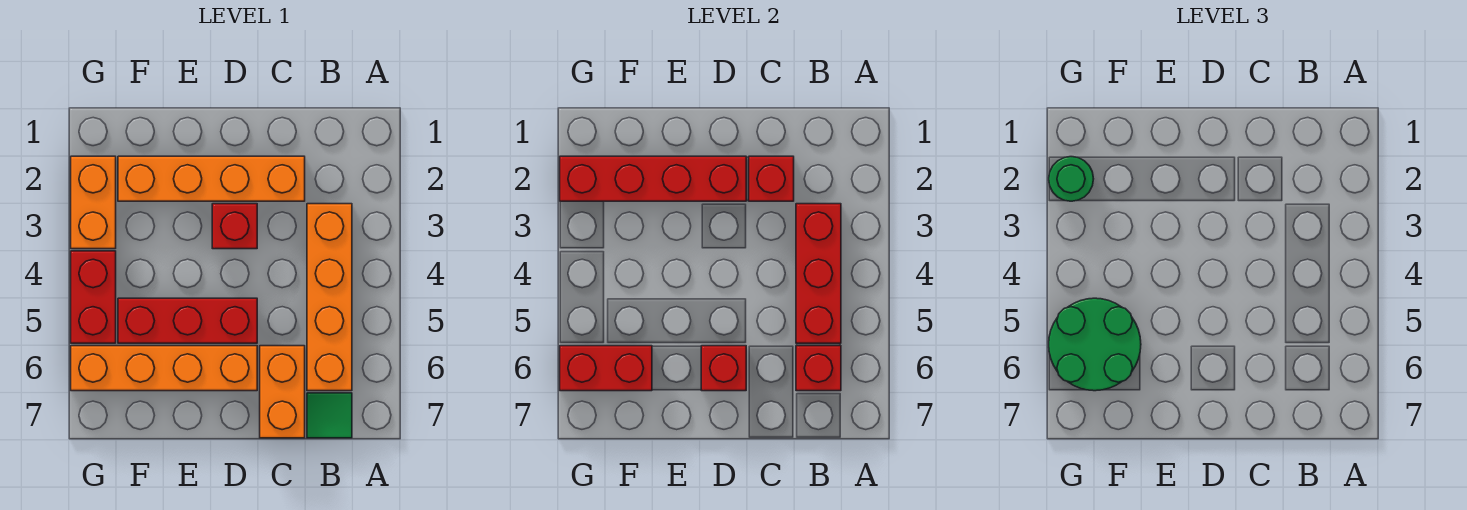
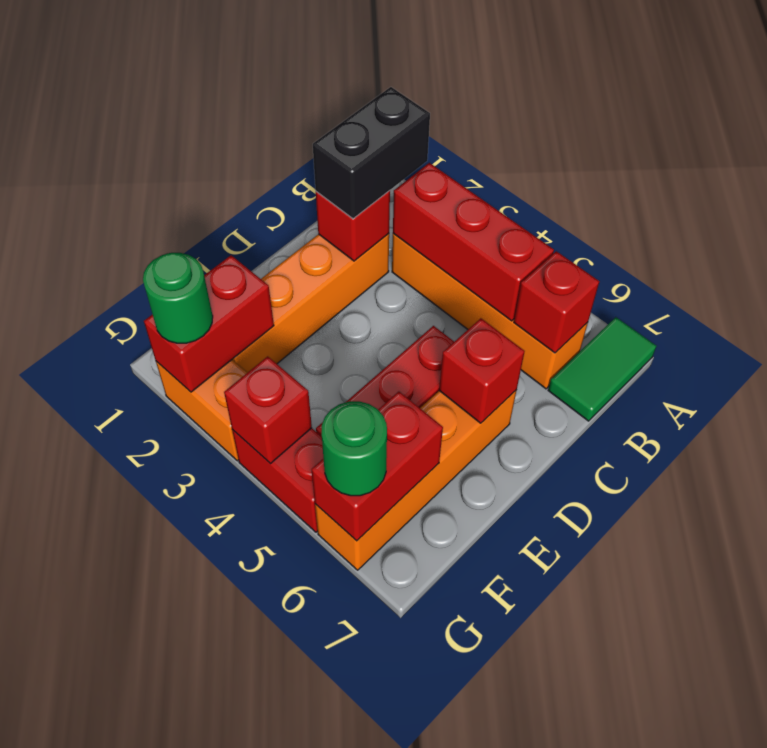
none -> black brick B2:C2 level 3
green tile B7 level 1 -> green tile A7:B7 level 1
orange brick C6:C7 level 1 -> none
red brick D2:G2 level 2 -> red brick F2:G2 level 2
red brick D3 level 1 -> red brick G4 level 2
green round brick F5:G6 level 3 -> green round brick G6 level 3

